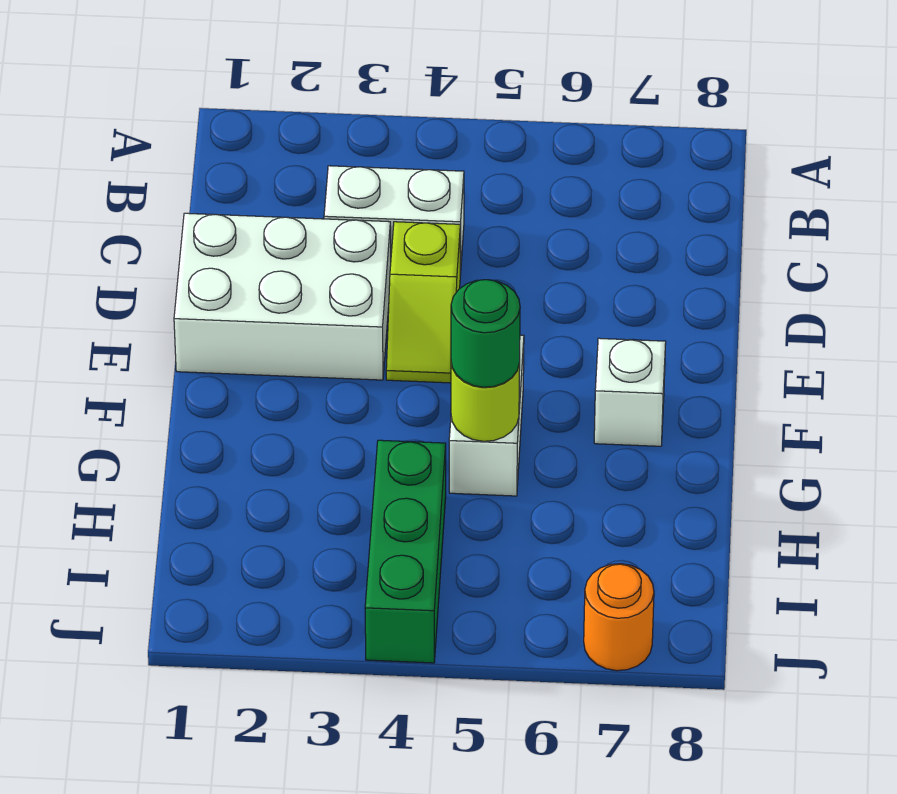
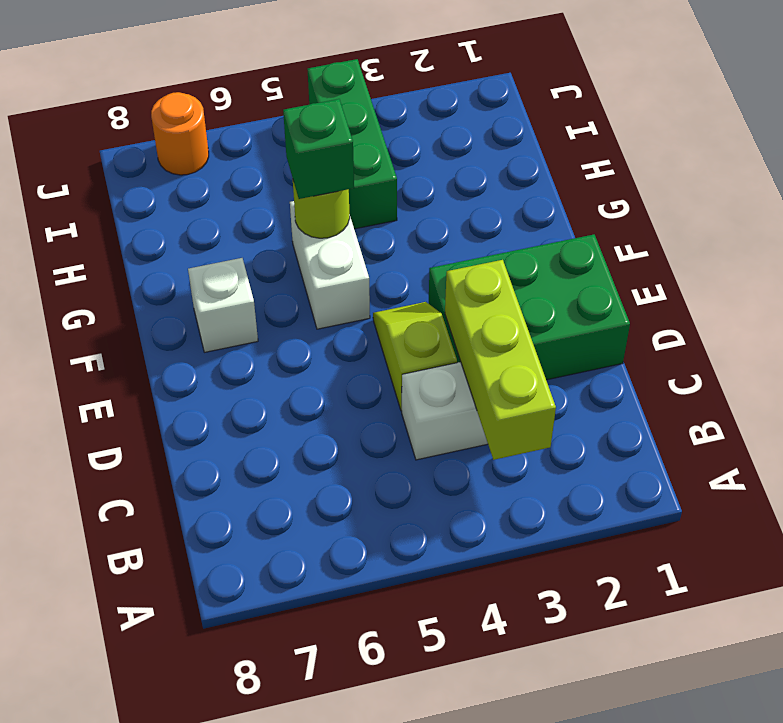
none -> lime brick B3:D3 level 2
white brick D1:E3 level 1 -> green brick D1:E3 level 1
green round brick G5 level 3 -> green brick G5 level 3

